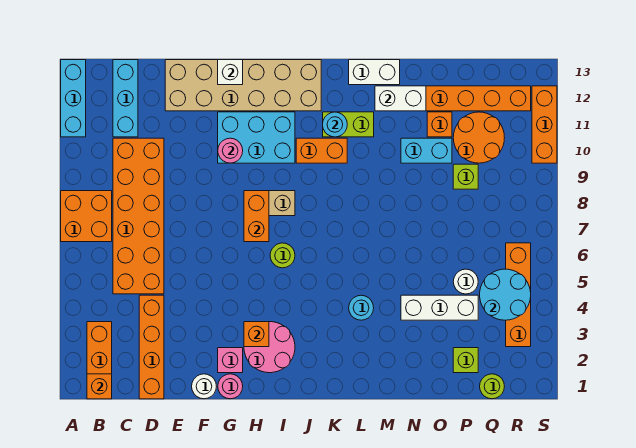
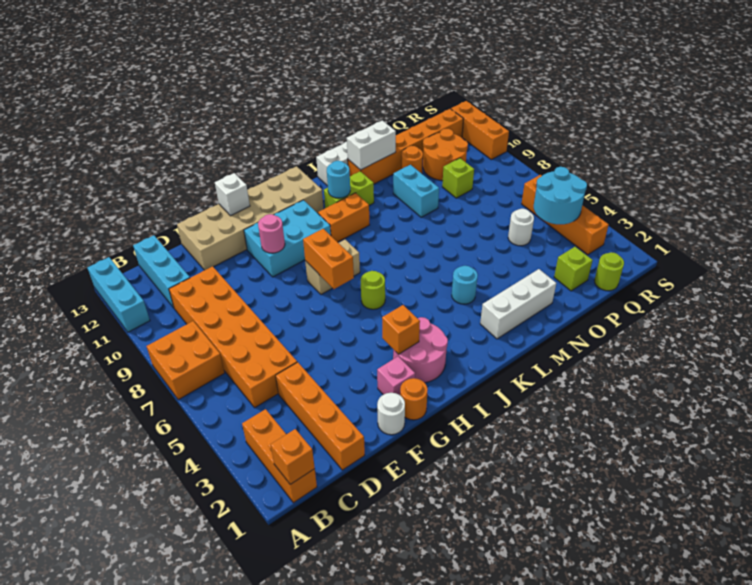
pink round brick G1 level 1 -> orange round brick G1 level 1
white brick N4:P4 level 1 -> white brick L2:N2 level 1
cyan brick N10:O10 level 1 -> cyan brick N9:N10 level 1
orange brick O11 level 1 -> orange round brick O11 level 1

